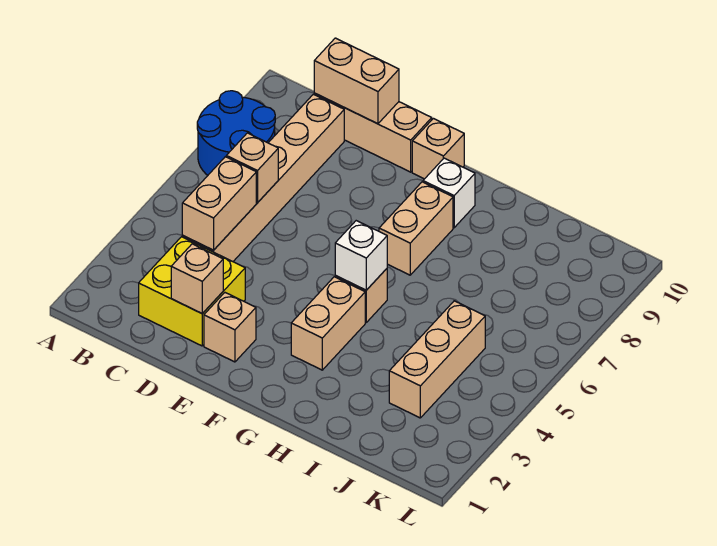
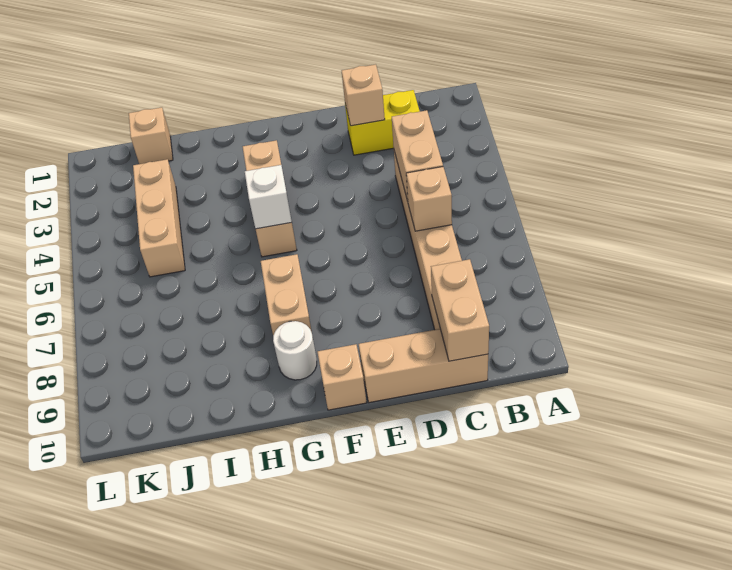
blue round brick A7:B8 level 1 -> none
yellow brick C2:D3 level 1 -> yellow brick C2:D2 level 1
tan brick C10:D10 level 2 -> tan brick C9:C10 level 2
tan brick E2 level 1 -> tan brick J1 level 1
white brick G9 level 1 -> white round brick G9 level 1

